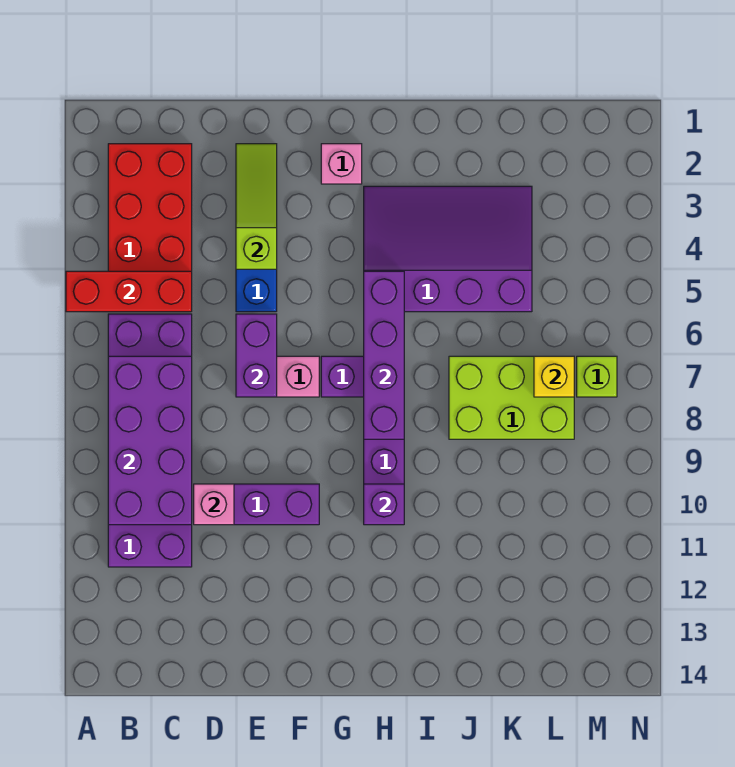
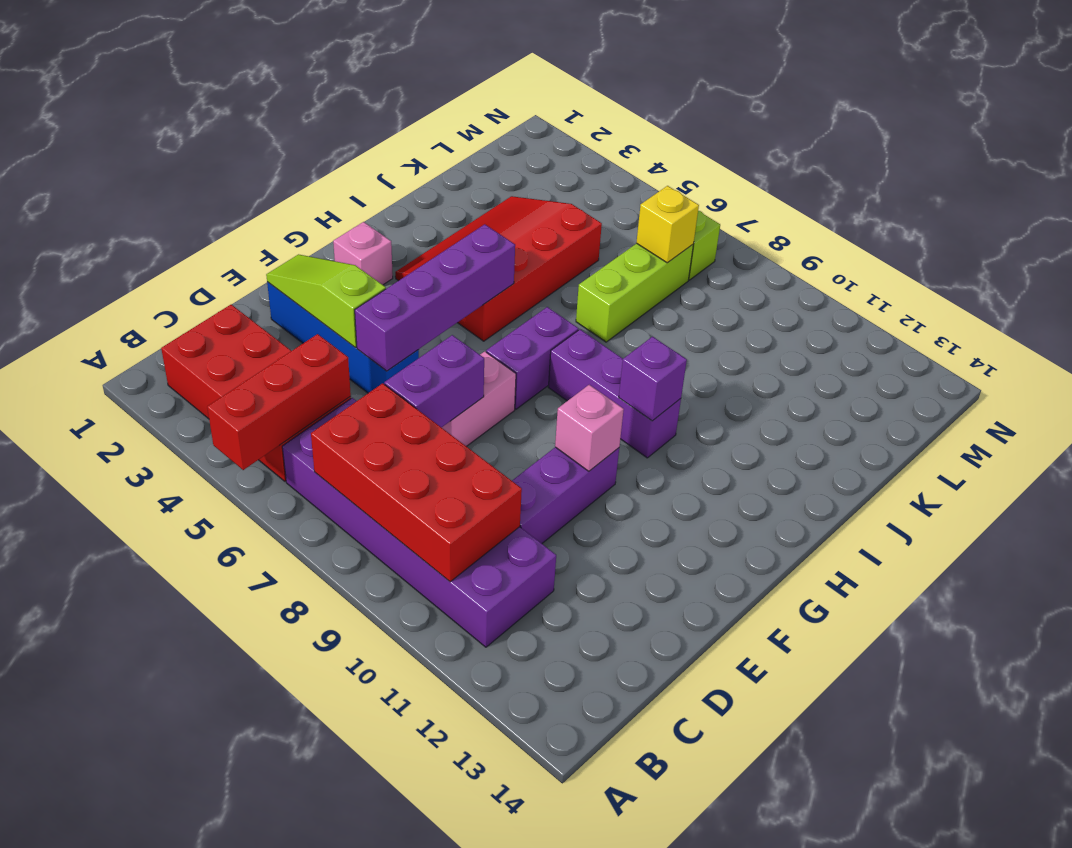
purple brick B7:C10 level 2 -> red brick B7:C10 level 2
pink brick D10 level 2 -> pink brick F10 level 2
purple brick E6:E7 level 2 -> purple brick D7:E7 level 2
purple slope H3:K5 level 1 top 5 -> red slope H3:K5 level 1 top 5
purple brick H5:H8 level 2 -> purple brick E5:H5 level 2
lime brick J7:L8 level 1 -> lime brick J7:L7 level 1

